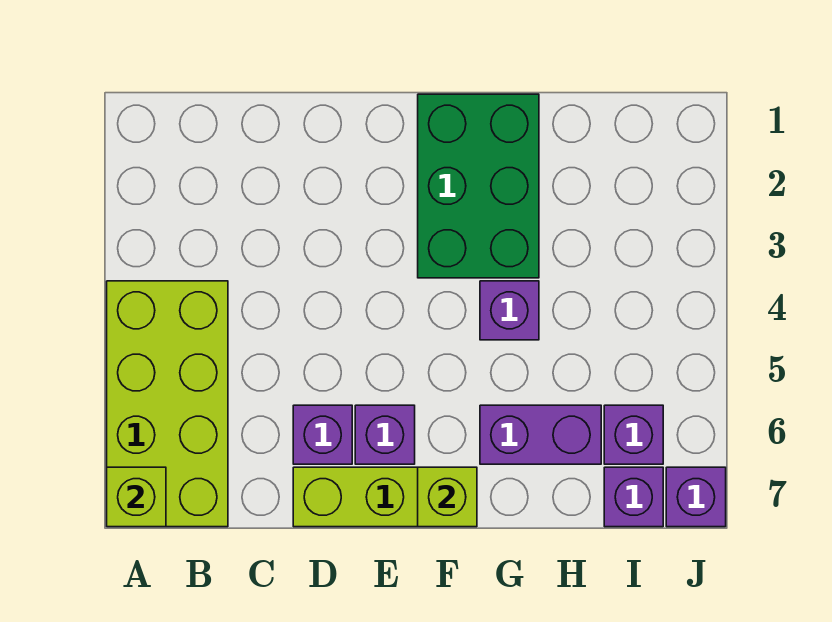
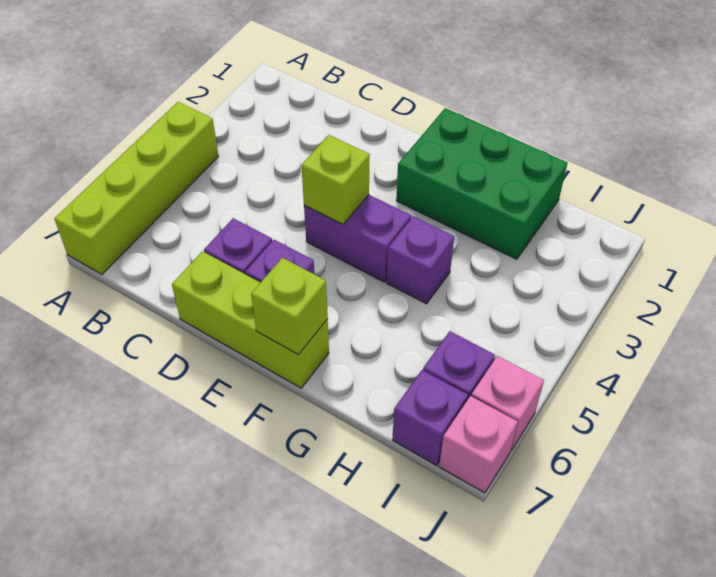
lime brick A4:B7 level 1 -> lime brick A4:A7 level 1
lime brick A7 level 2 -> lime brick E4 level 2
green brick F1:G3 level 1 -> green brick F1:H2 level 1
purple brick G6:H6 level 1 -> purple brick E4:F4 level 1
none -> pink brick J6 level 1
purple brick J7 level 1 -> pink brick J7 level 1

